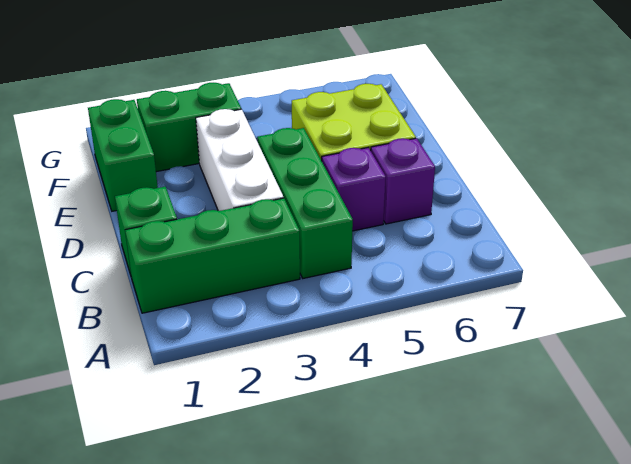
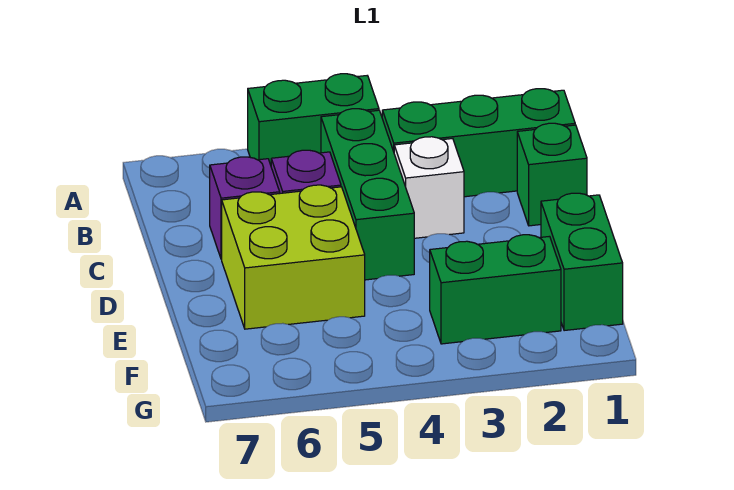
none -> green brick A4:A5 level 1
white brick C3:E3 level 1 -> white brick C3 level 1

